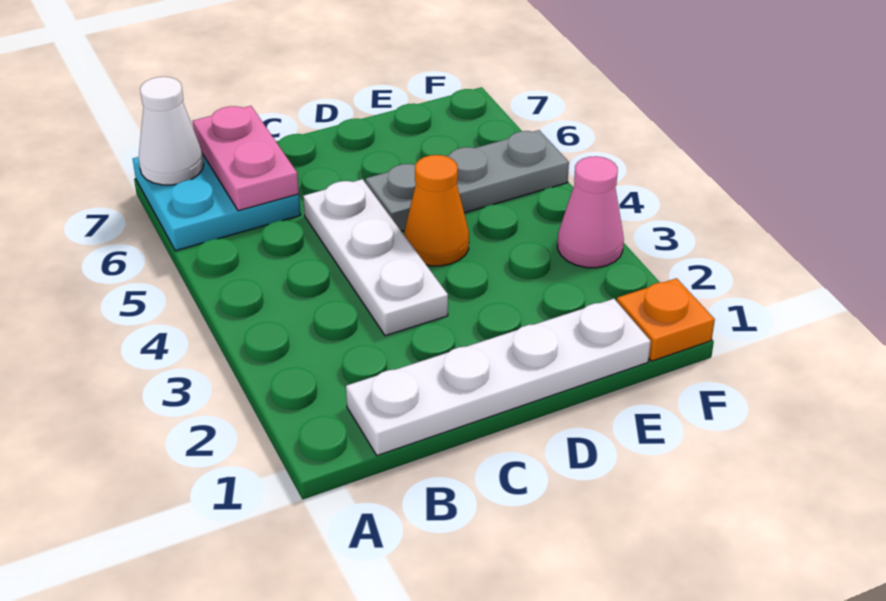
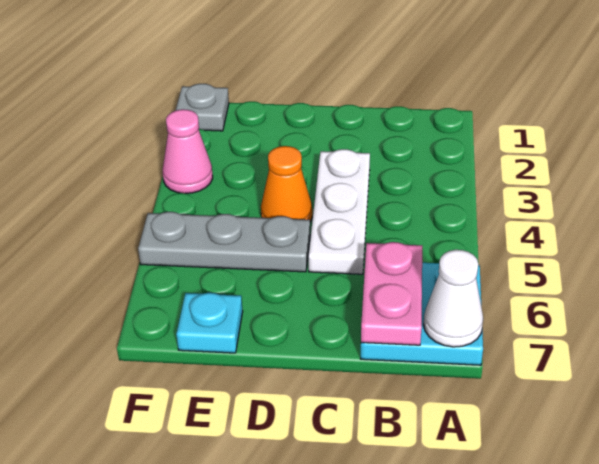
white plate B1:E1 level 1 -> none
none -> cyan plate E7 level 1
orange plate F1 level 1 -> grey plate F1 level 1

